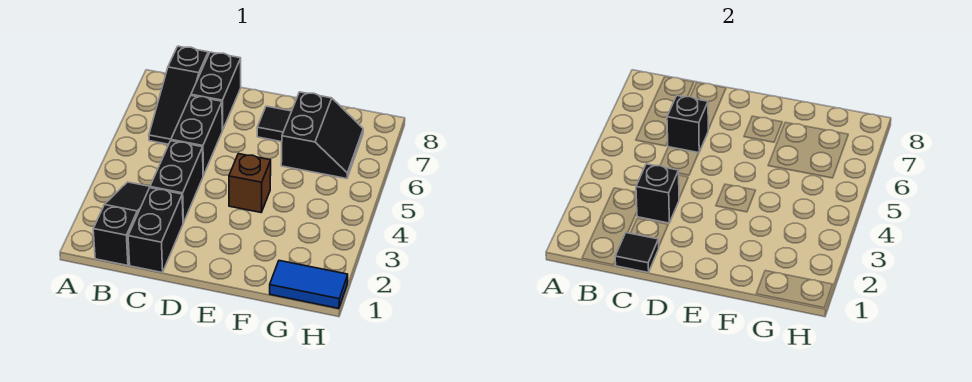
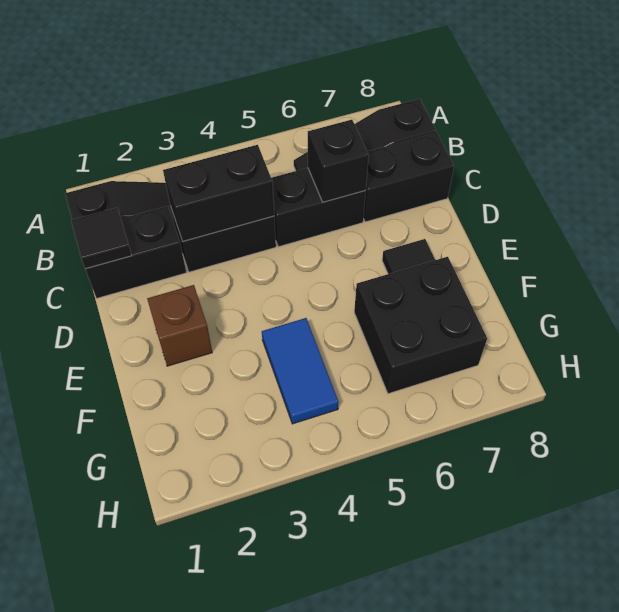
black brick C3 level 2 -> black brick C3:C4 level 2
brown brick E4 level 1 -> brown brick E2 level 1
black slope F6:G7 level 1 top F -> black brick F6:G7 level 1
blue tile G1:H1 level 1 -> blue tile F4:G4 level 1

